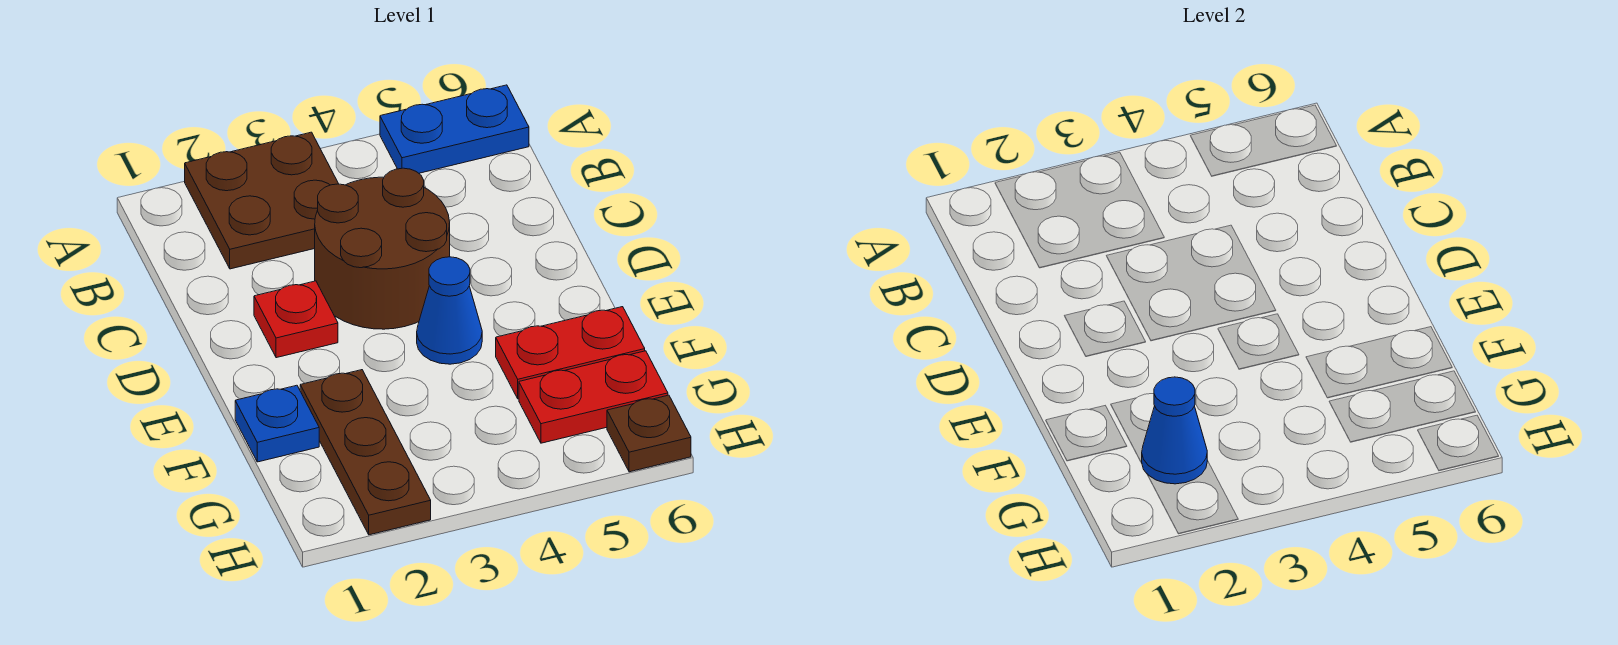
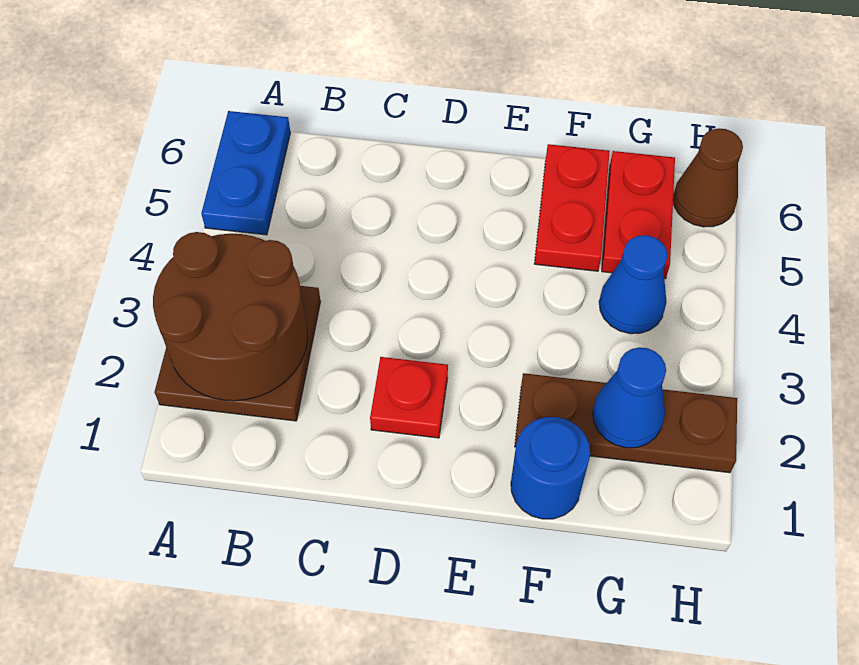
brown round brick C3:D4 level 1 -> brown round brick A2:B3 level 2
blue cone E4 level 1 -> blue cone G4 level 1
blue plate F1 level 1 -> blue round brick F1 level 1
brown plate H6 level 1 -> brown cone H6 level 1

